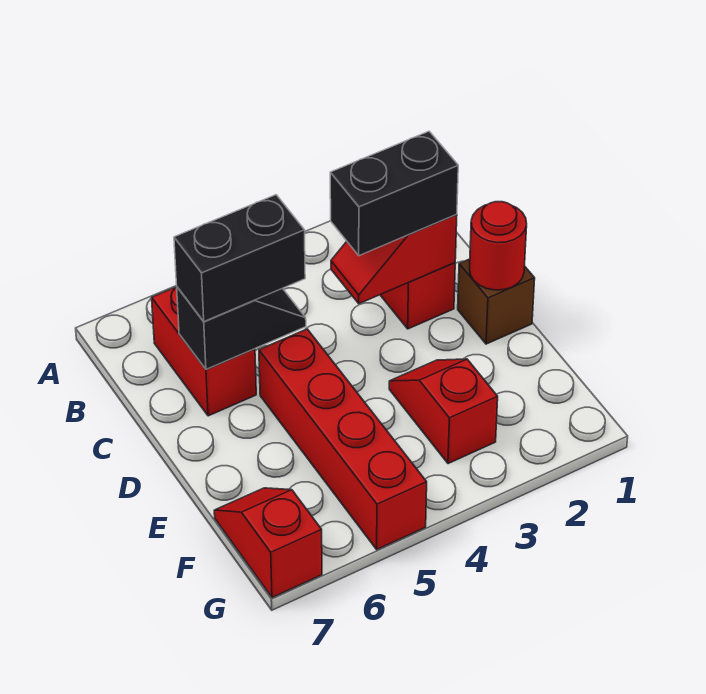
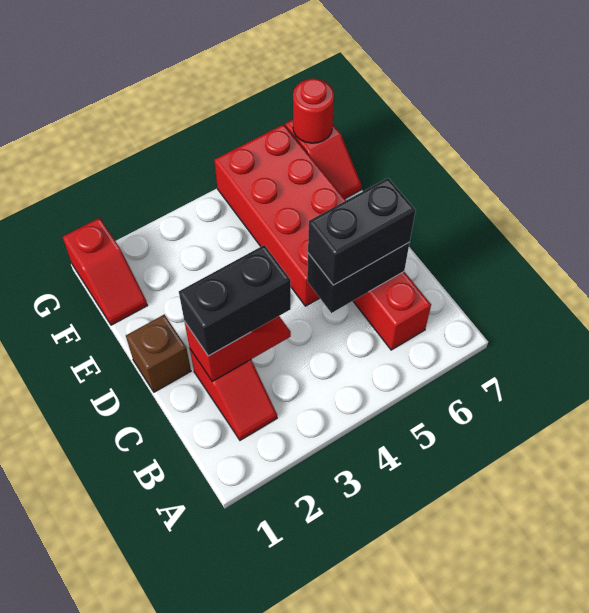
black slope C5:C6 level 2 top 6 -> black brick C5:C6 level 2
red round brick D1 level 2 -> red round brick G7 level 2
red brick D5:G5 level 1 -> red brick D5:G6 level 1
red slope E3:F3 level 1 top F -> red slope F1:G1 level 1 top G

